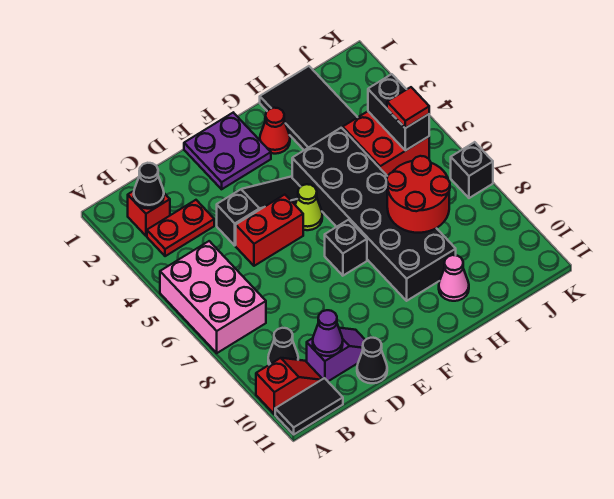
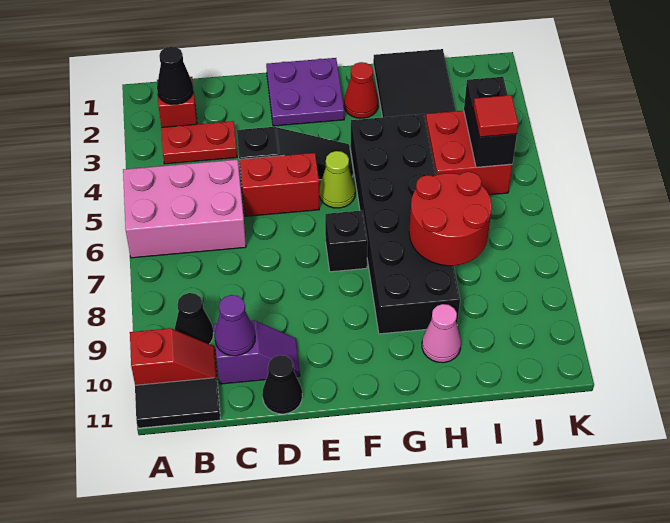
pink brick A5:B7 level 1 -> pink brick A5:C6 level 1
black brick K7 level 1 -> none

